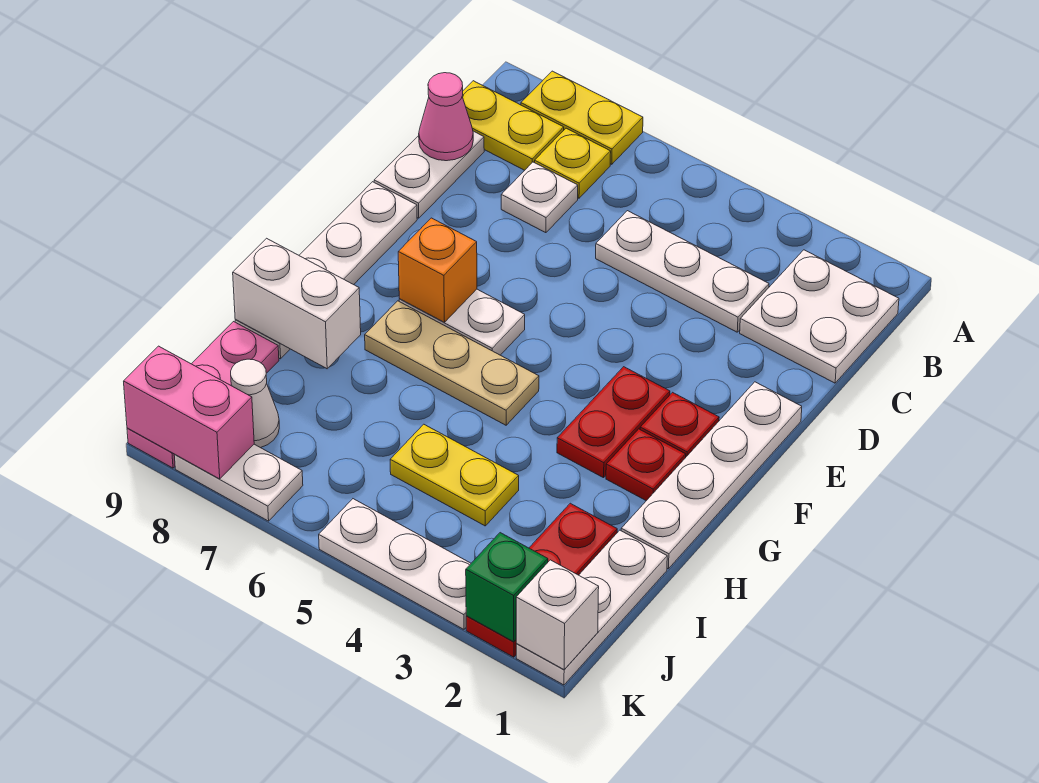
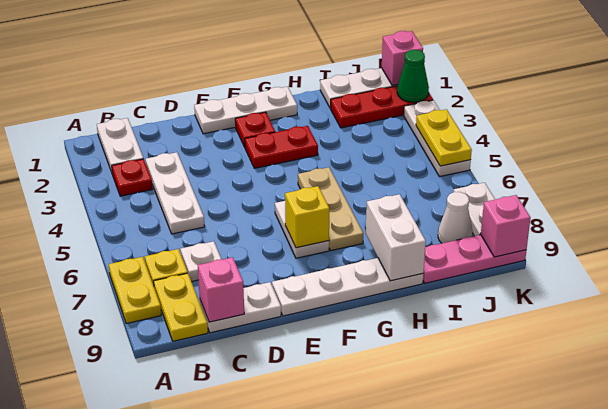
white plate B1:C2 level 1 -> white plate B1:B2 level 1
pink cone C9 level 2 -> pink brick C9 level 2
white plate E1:H1 level 1 -> white plate E1:G1 level 1
orange brick F7 level 2 -> yellow brick F7 level 2
red plate G2 level 1 -> red plate B3 level 1
yellow plate I4:I5 level 1 -> yellow plate K4:K5 level 2
white brick K1 level 2 -> pink brick K1 level 2
green brick K2 level 2 -> green cone K2 level 2
pink brick K8:K9 level 2 -> pink brick K9 level 2

